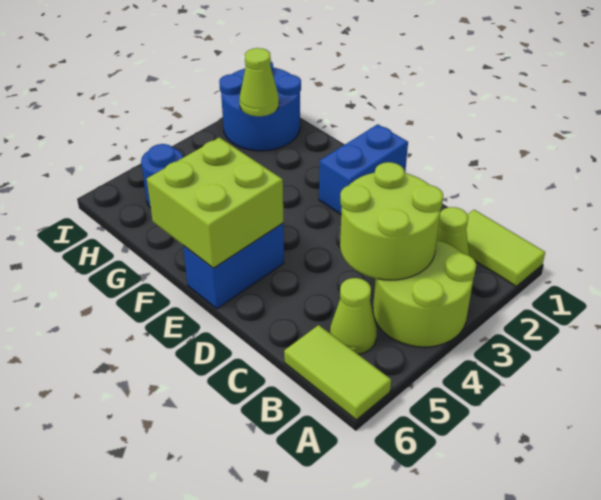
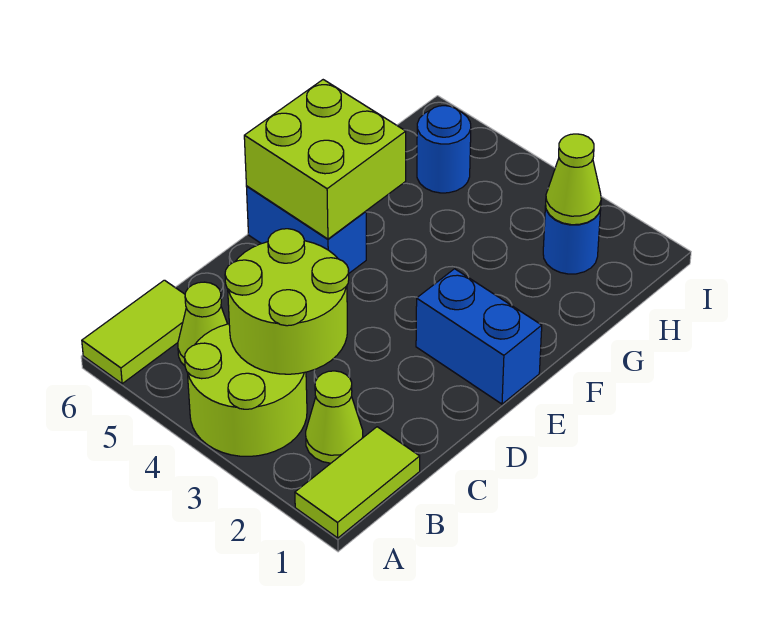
blue round brick H1:I2 level 1 -> blue round brick H2 level 1

